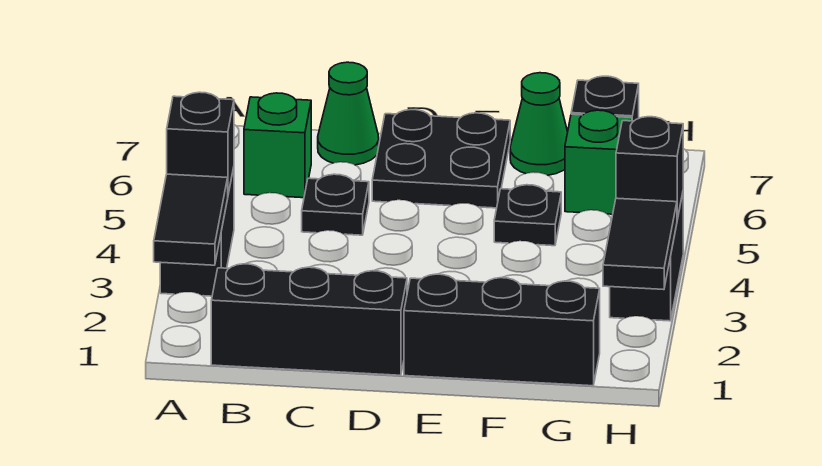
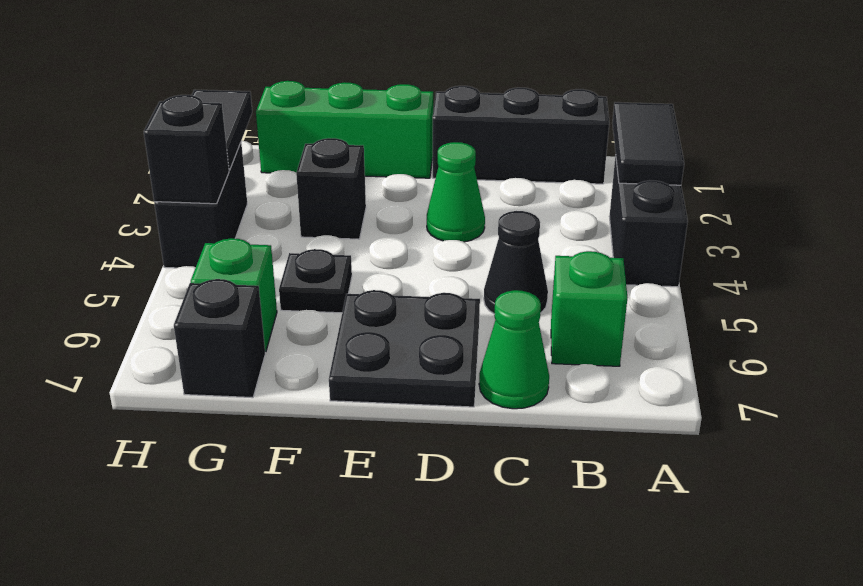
black brick A4 level 2 -> black brick F3 level 1
black plate C5 level 1 -> black cone C5 level 1
black brick E1:G1 level 1 -> green brick E1:G1 level 1
green cone F7 level 1 -> green cone D3 level 1

